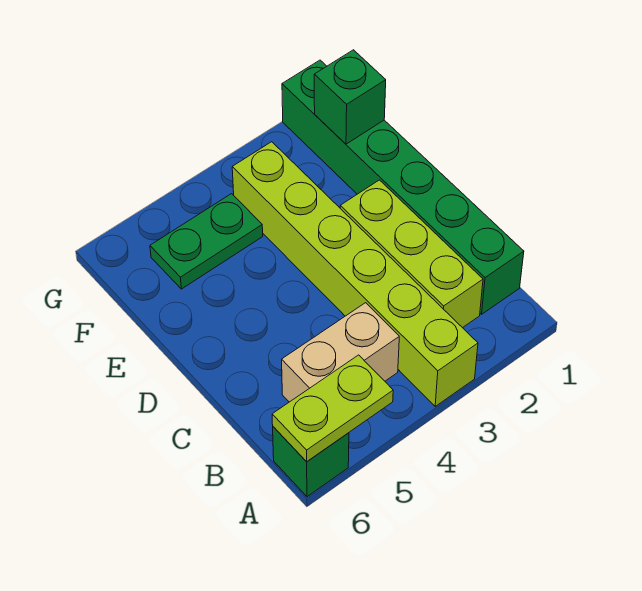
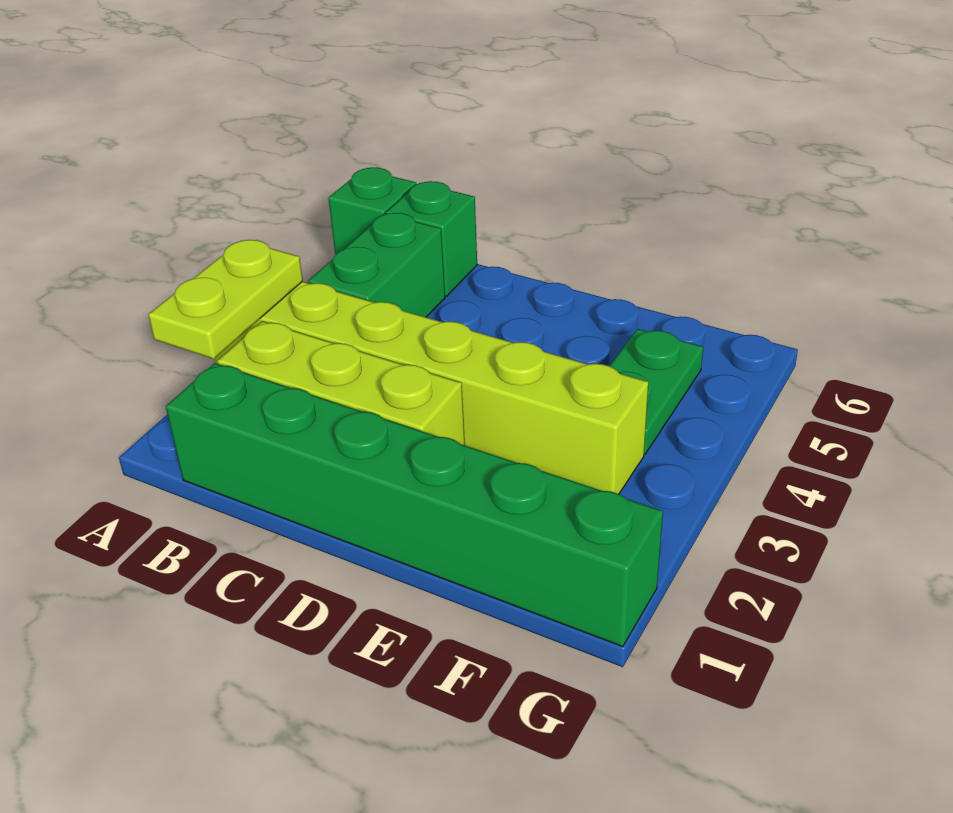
lime plate A5:A6 level 2 -> lime plate A2:A3 level 2
tan brick B4:B5 level 1 -> green brick B4:B5 level 1
green brick F1 level 2 -> green brick B6 level 1

